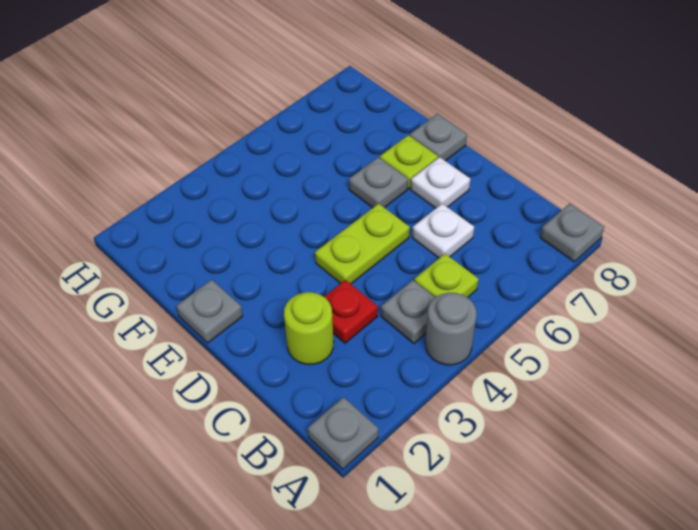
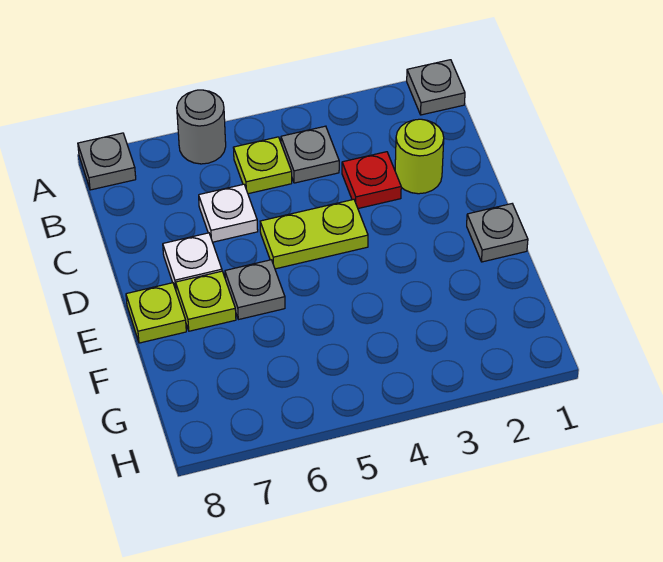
grey round brick A4 level 1 -> grey round brick A6 level 1
grey plate E8 level 1 -> lime plate E8 level 1

